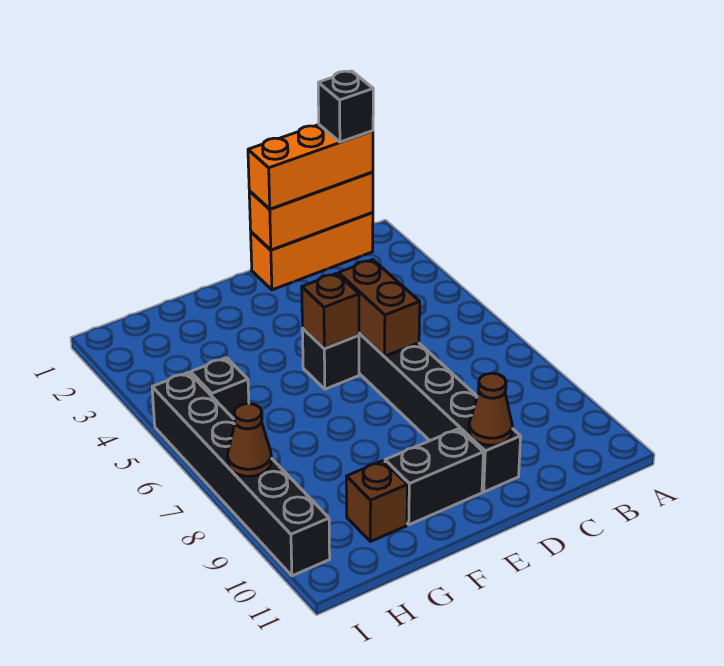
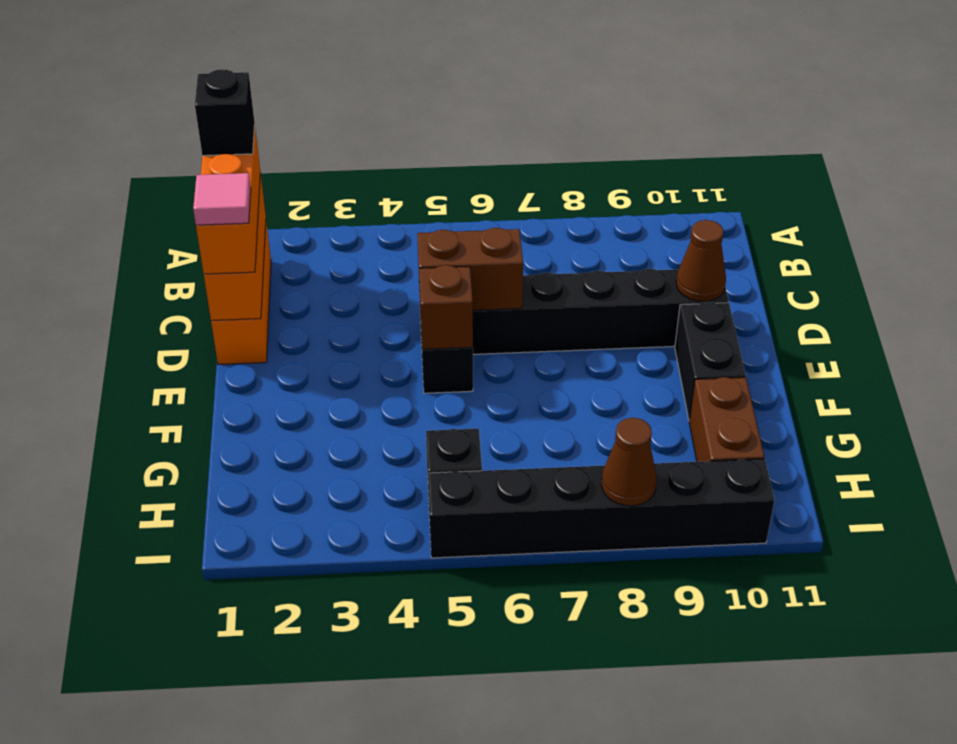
none -> pink tile D1 level 4
brown brick G10 level 1 -> brown brick G10:H10 level 1

